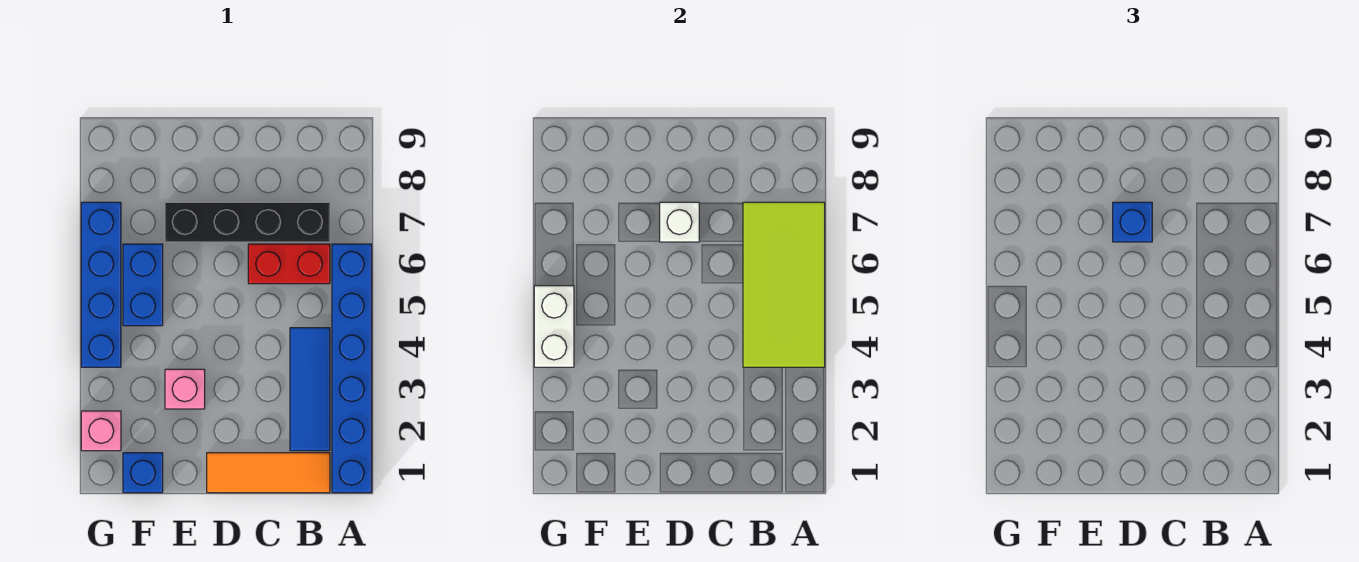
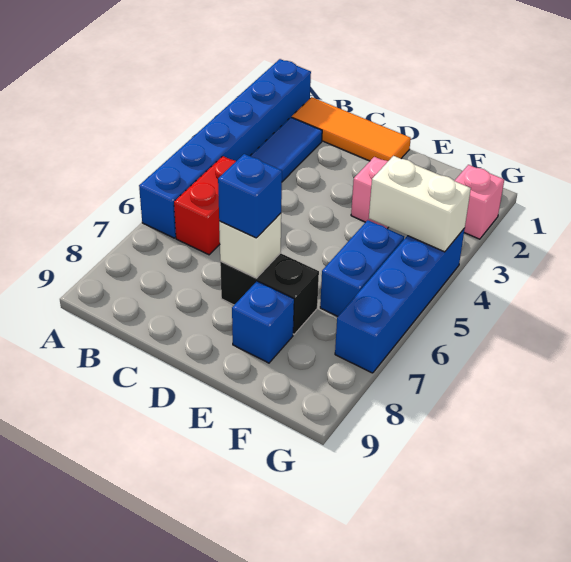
lime tile A4:B7 level 2 -> none
red brick B6:C6 level 1 -> red brick B5:B6 level 1
black brick B7:E7 level 1 -> black brick D7:E7 level 1
blue brick F1 level 1 -> blue brick E8 level 1
white brick G4:G5 level 2 -> white brick F4:G4 level 2

